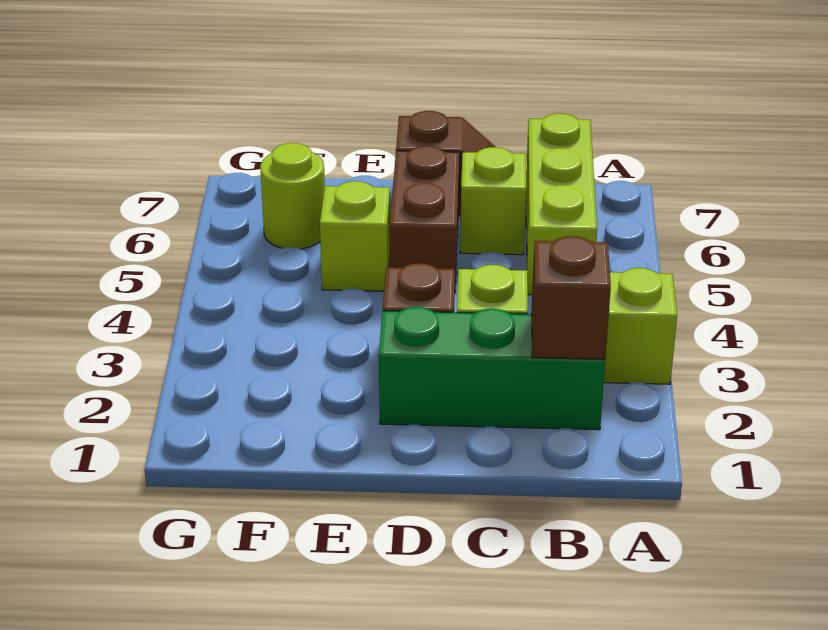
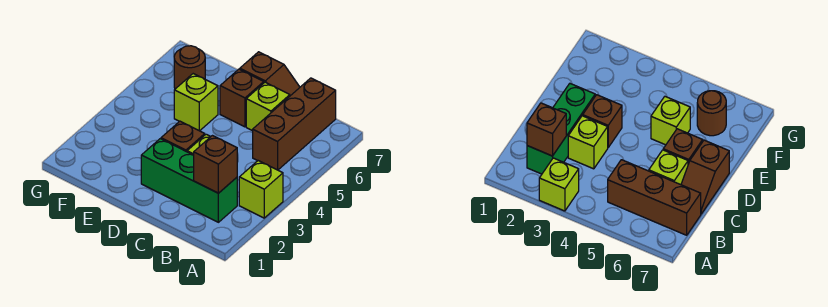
lime brick B5:B7 level 1 -> brown brick B5:B7 level 1
brown brick D5:D6 level 1 -> brown brick D6 level 1
lime round brick F6 level 1 -> brown round brick F6 level 1

